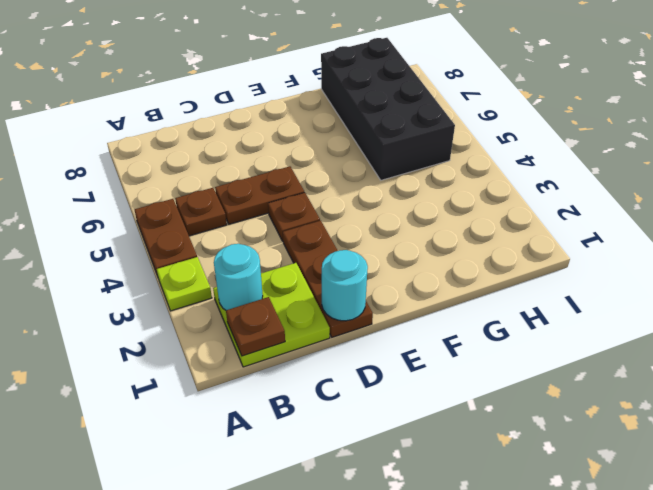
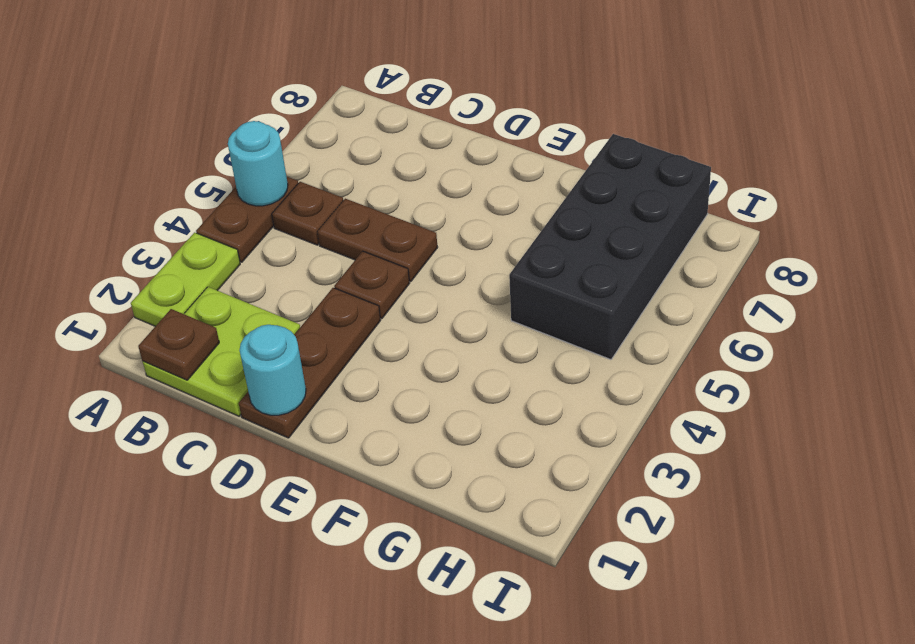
lime plate A3 level 1 -> lime plate A2:A3 level 1
cyan round brick B2 level 2 -> cyan round brick A5 level 2

